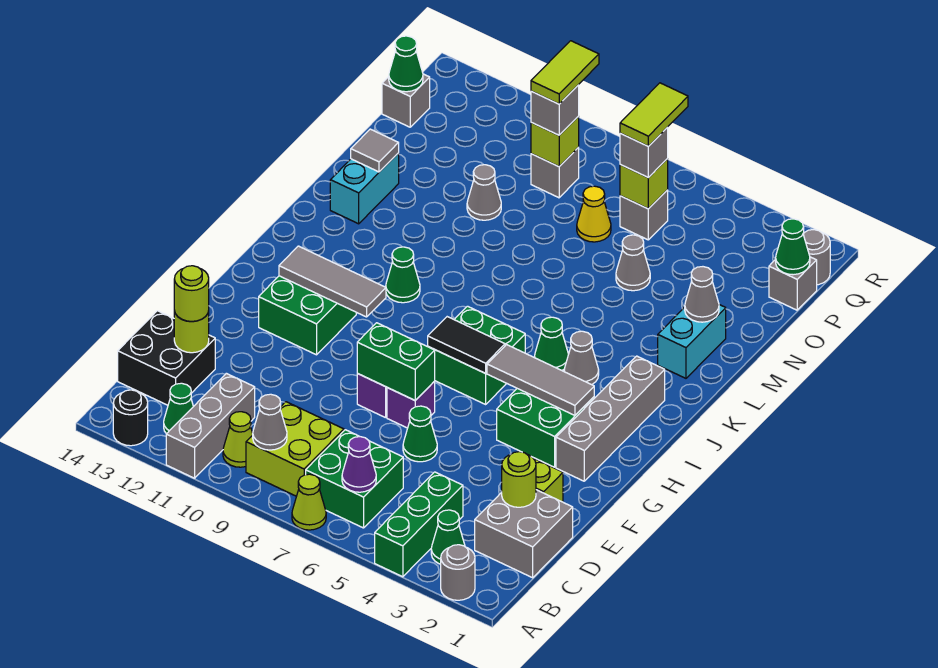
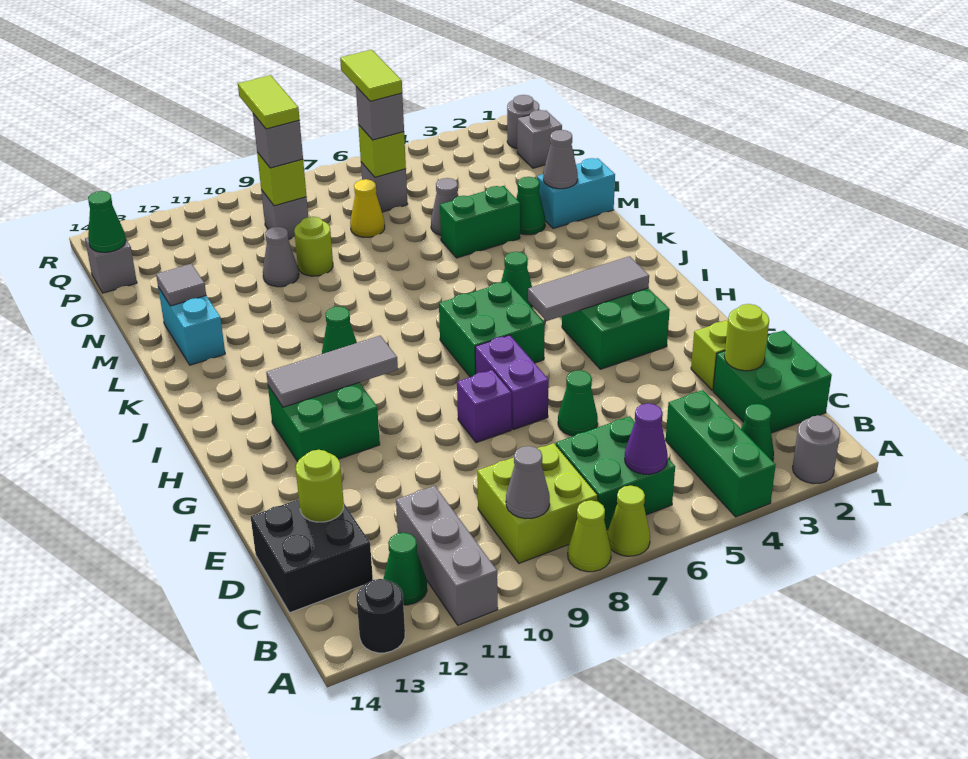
lime cone B10 level 1 -> lime cone A8 level 1
grey brick C1:D2 level 1 -> green brick C1:D2 level 1
lime round brick D13 level 3 -> lime round brick N9 level 1
purple brick F7 level 1 -> purple brick F7:G7 level 1
green brick F7:F8 level 2 -> green brick M4:M5 level 1
grey brick G2:J2 level 1 -> none
black tile H6:H7 level 2 -> none
grey cone J4 level 1 -> none
cyan brick L2:M2 level 1 -> cyan brick M1:M2 level 1
green cone P1 level 2 -> green cone M3 level 1

